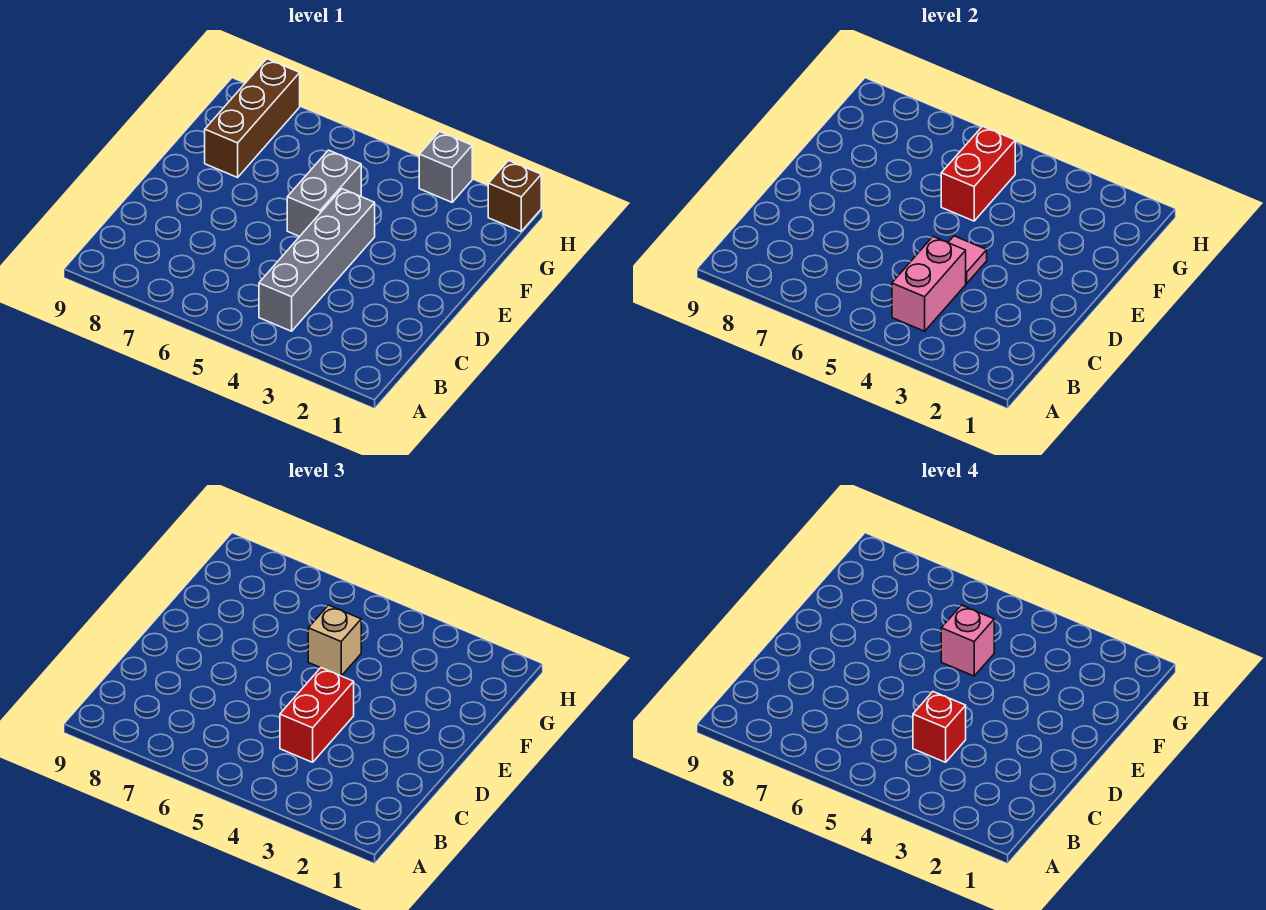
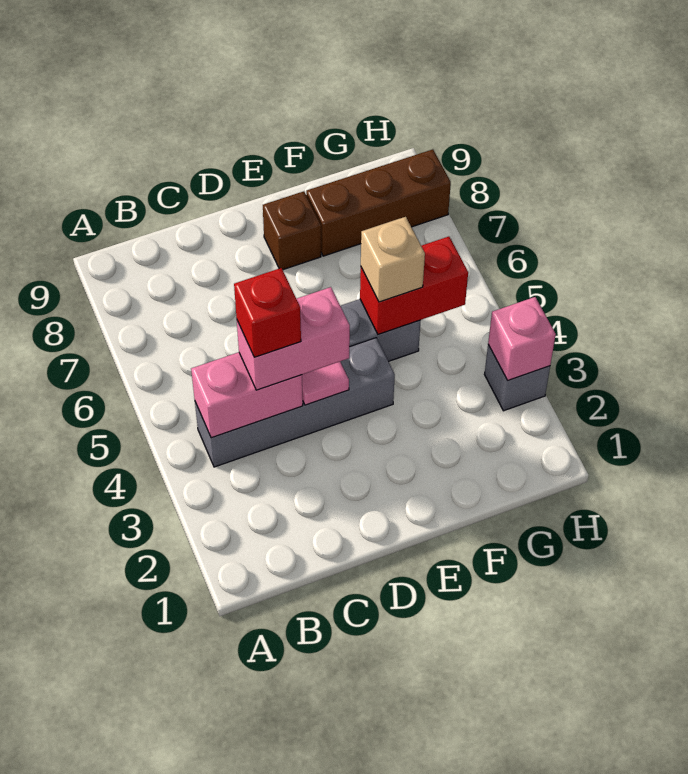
red brick C4:D4 level 3 -> pink brick C4:D4 level 3
pink brick F5 level 4 -> pink brick H3 level 2
brown brick H1 level 1 -> brown brick E8 level 1

